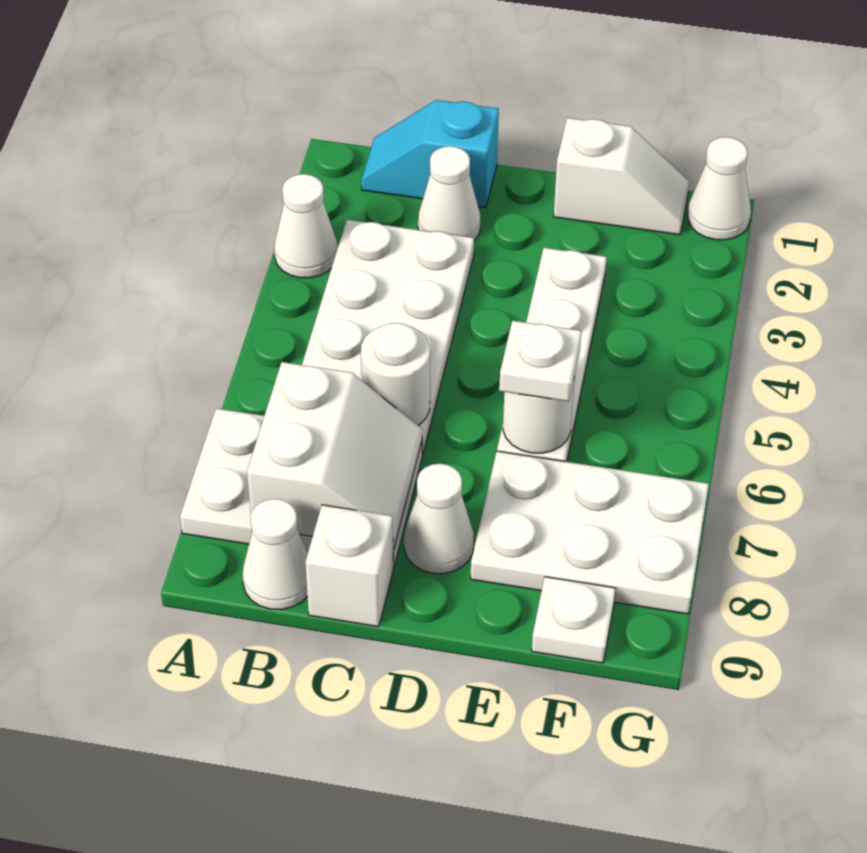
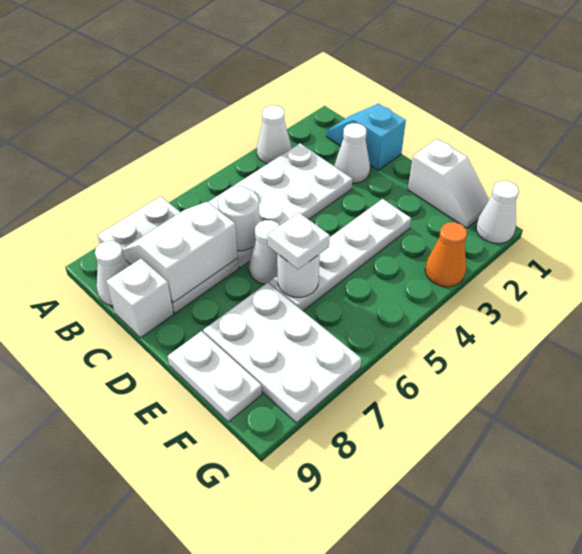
white slope B7:C8 level 2 top B -> white slope B7:C8 level 2 top C
white cone D8 level 1 -> white cone D6 level 1
white plate F9 level 1 -> white plate E9:F9 level 1
none -> orange cone G3 level 1

